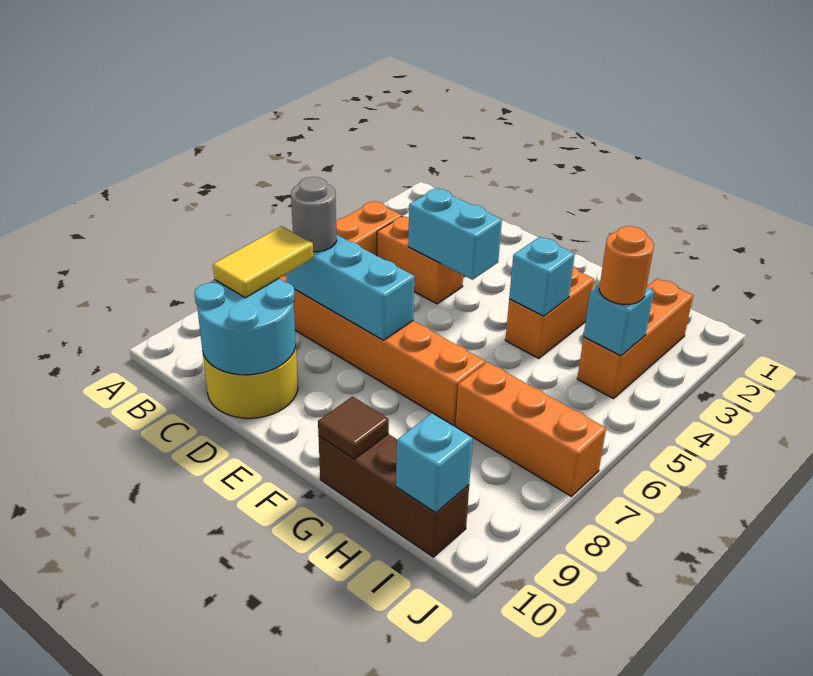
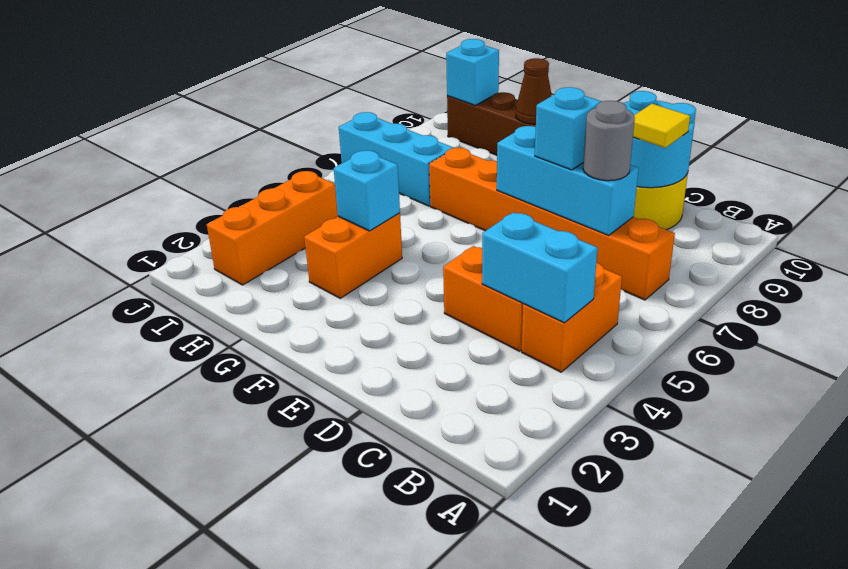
yellow tile C8:C9 level 3 -> yellow tile C9 level 3
cyan brick D4:E4 level 2 -> cyan brick B4:C4 level 2
brown tile G10 level 2 -> brown cone G10 level 2
orange brick H7:J7 level 1 -> cyan brick H7:J7 level 1
cyan brick I4 level 2 -> cyan brick D7 level 3
orange round brick I4 level 3 -> none

